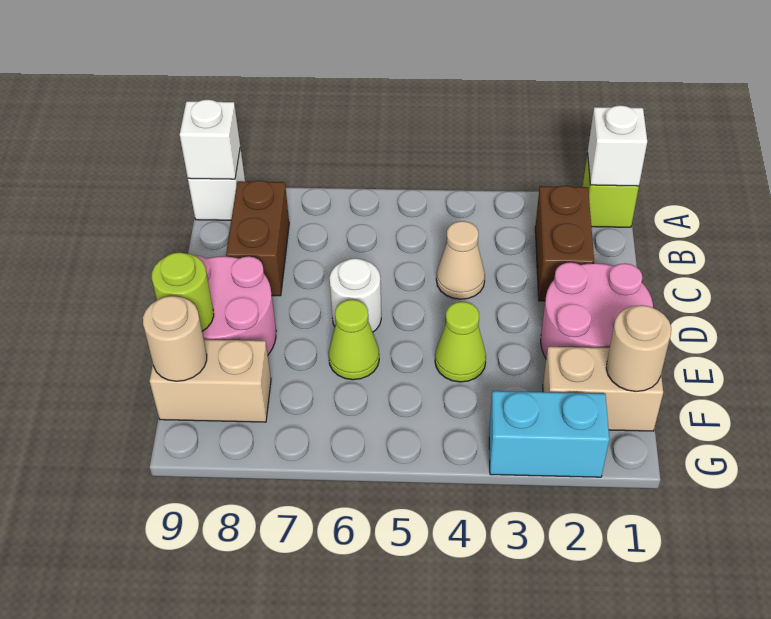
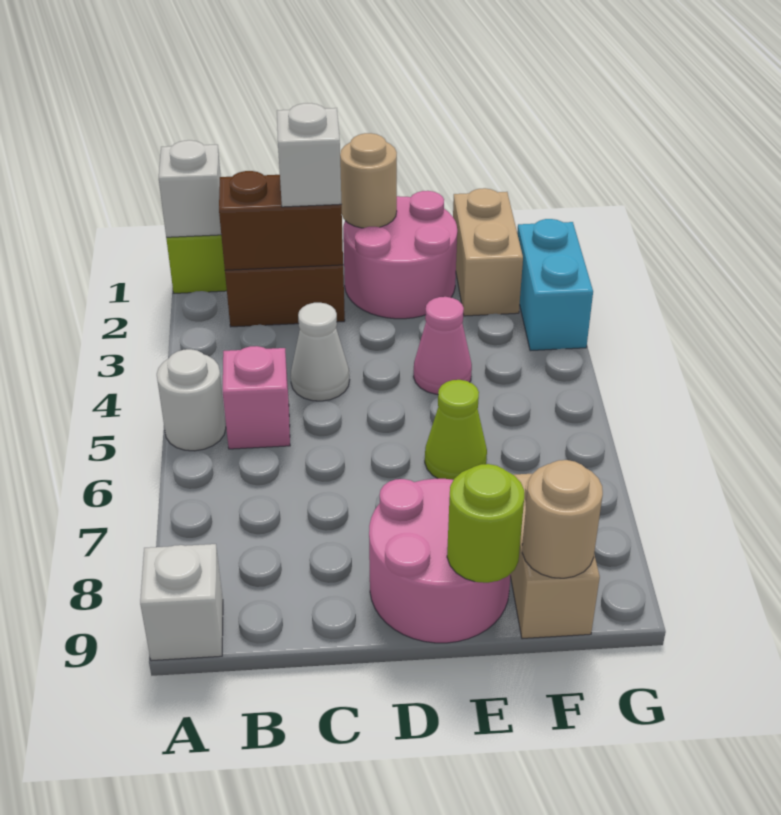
white brick A9 level 2 -> white brick C2 level 3
none -> pink brick B5 level 1
brown brick B8:C8 level 1 -> brown brick B2:C2 level 2
tan cone C4 level 1 -> white cone C4 level 1
white round brick D6 level 1 -> white round brick A5 level 1
lime cone E4 level 1 -> pink cone E4 level 1
tan round brick F1 level 2 -> tan round brick D1 level 2

